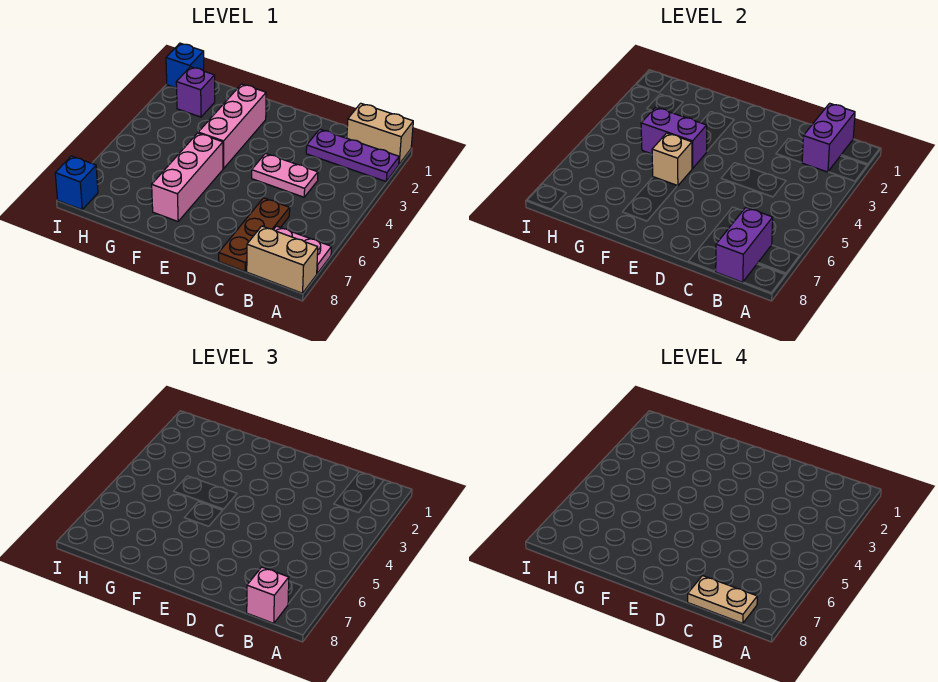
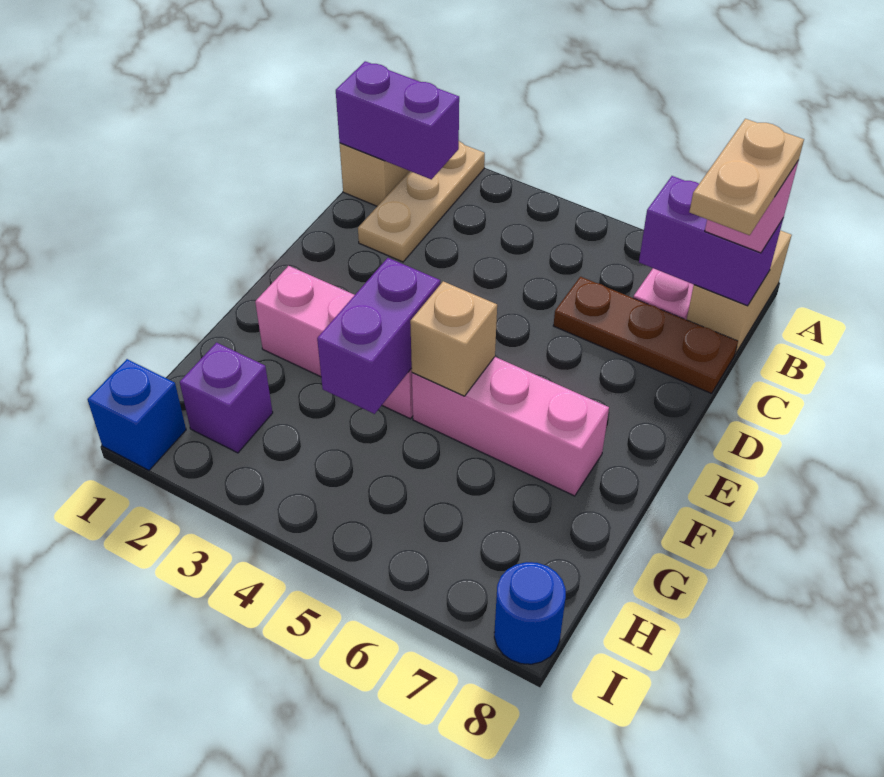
purple plate A2:C2 level 1 -> tan plate A2:C2 level 1
pink plate C4:D4 level 1 -> none
blue brick I8 level 1 -> blue round brick I8 level 1

